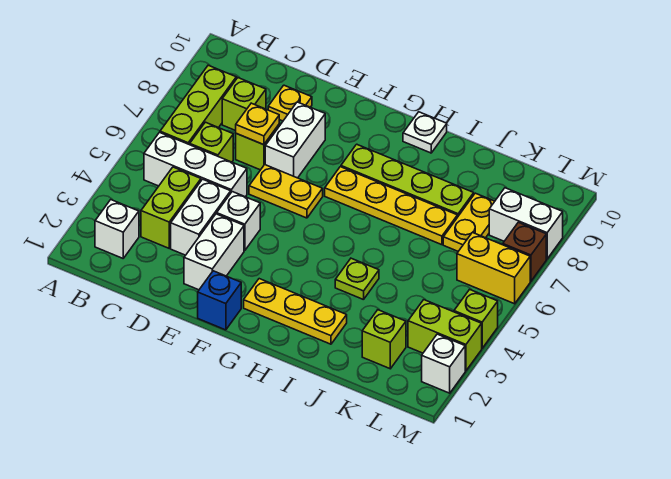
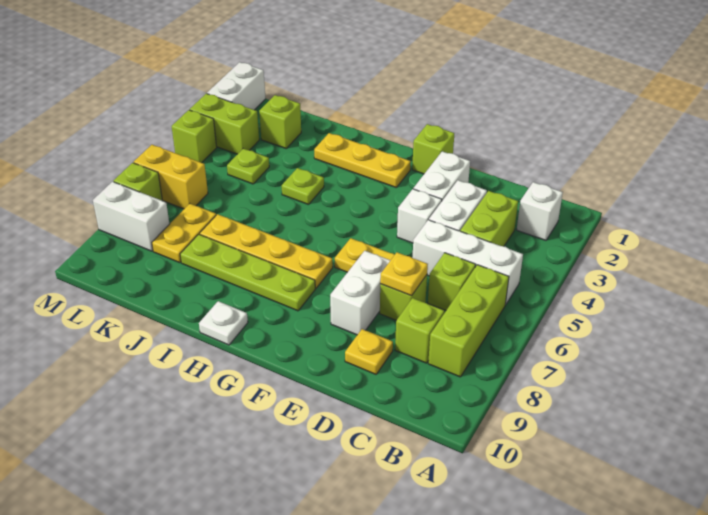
blue brick F1 level 1 -> lime brick F1 level 1
none -> lime plate K4 level 1
white brick M2 level 1 -> white brick M1:M2 level 1
brown brick M7 level 1 -> lime brick M7 level 1

